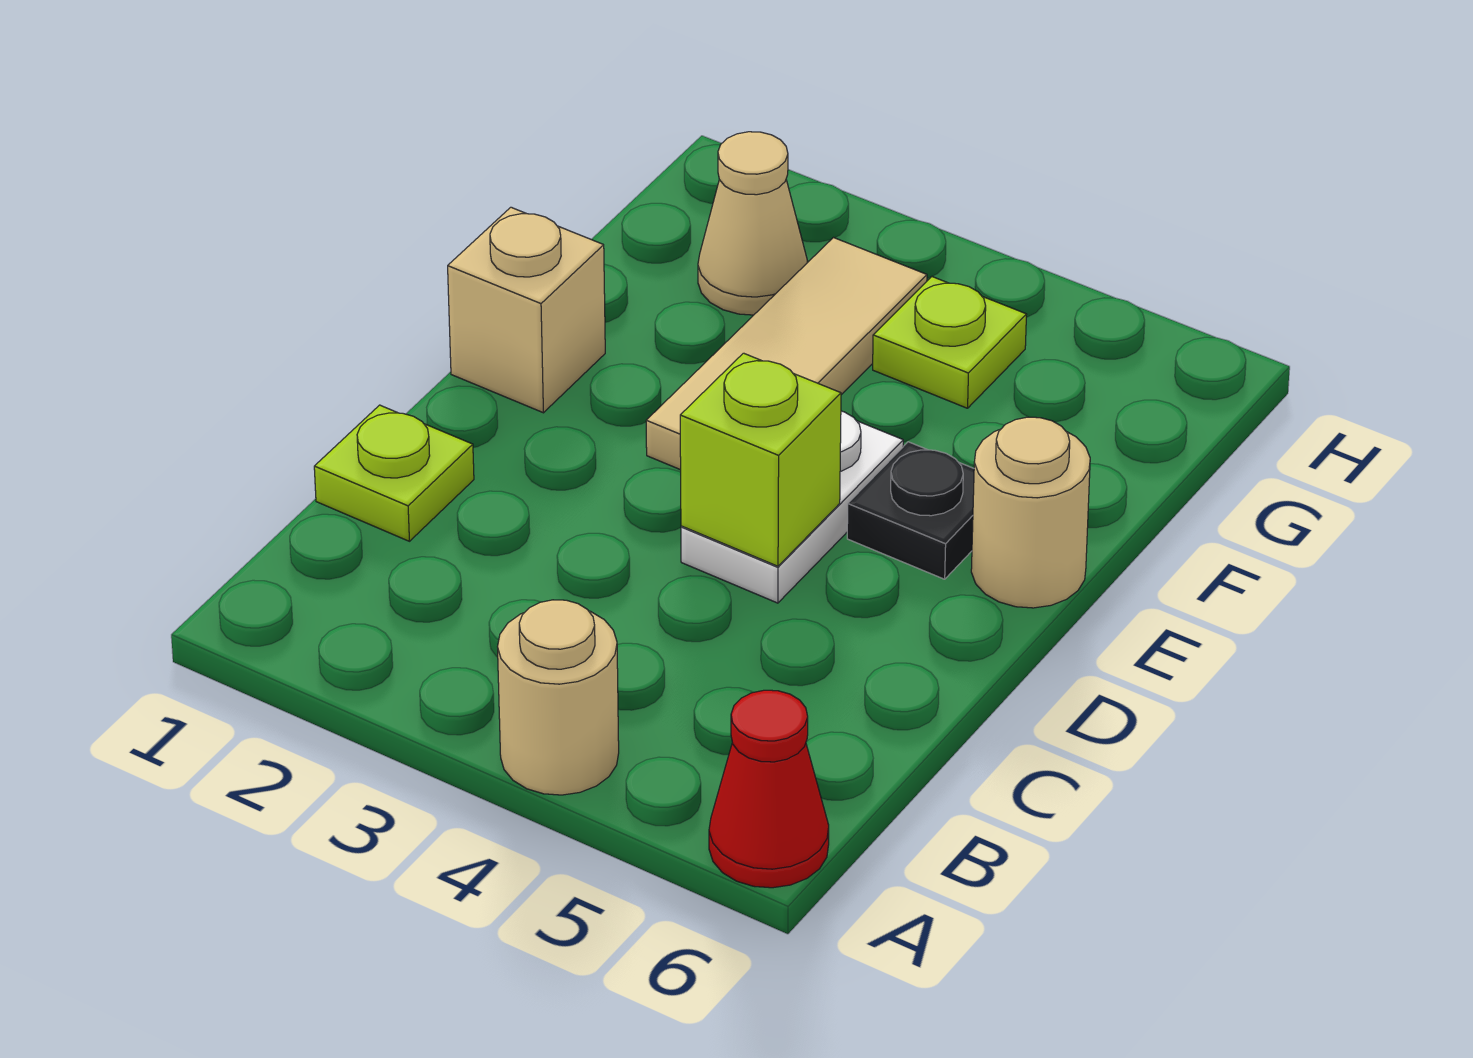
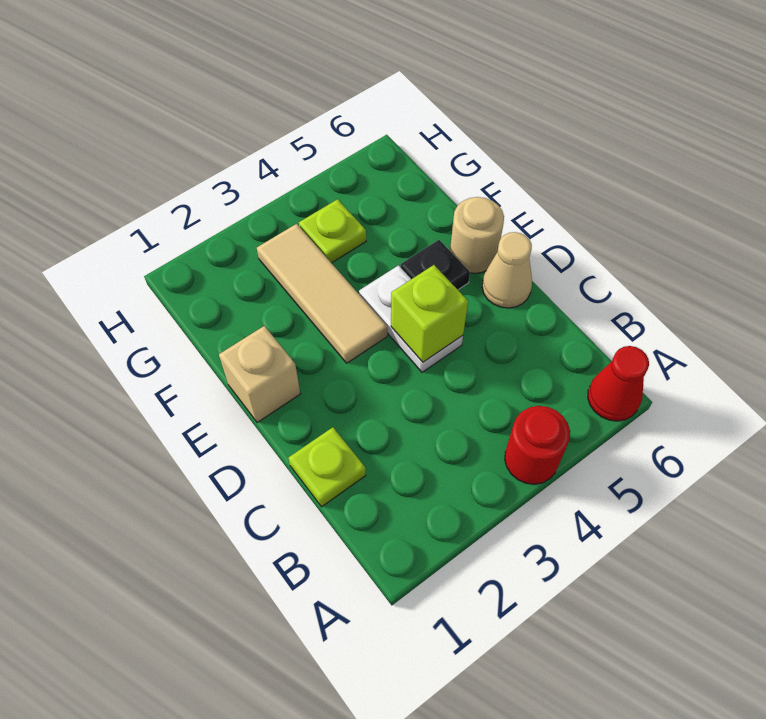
tan round brick A4 level 1 -> red round brick A4 level 1
tan cone G2 level 1 -> tan cone D6 level 1

